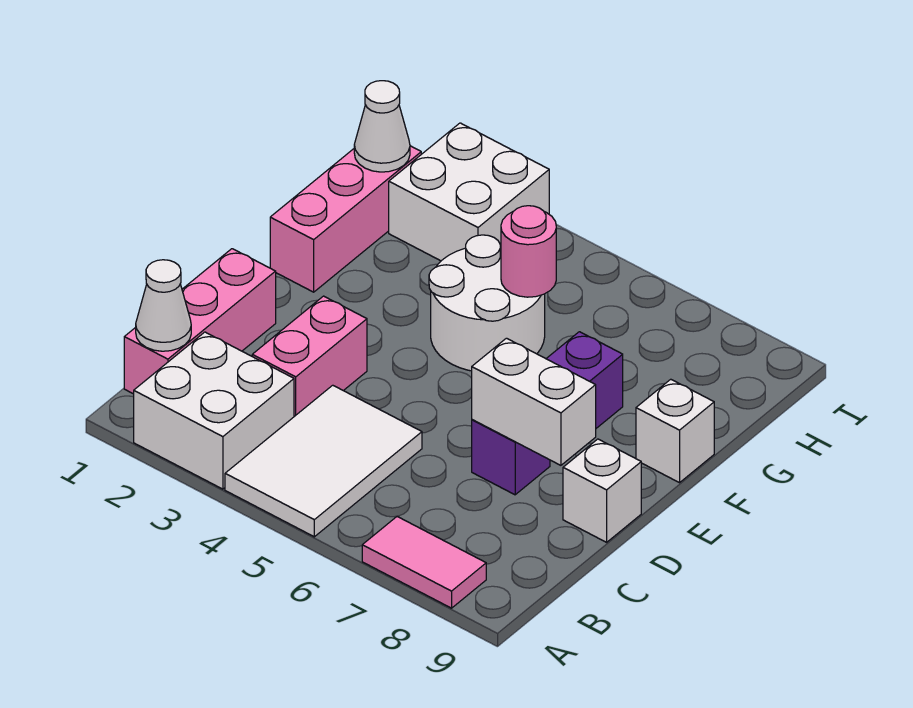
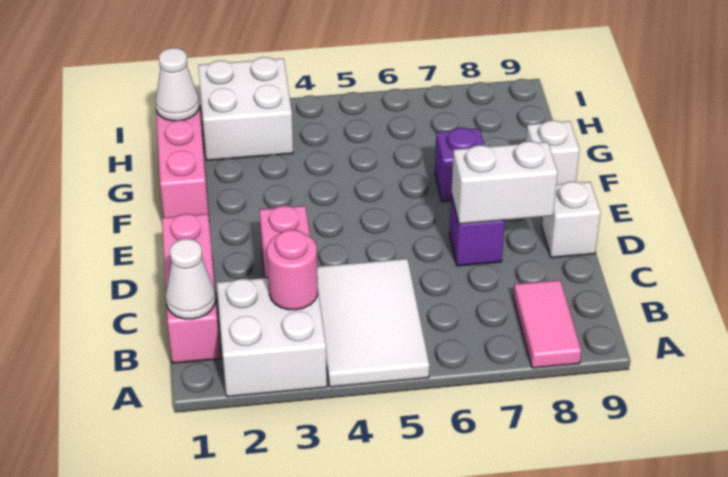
pink tile A7:A8 level 1 -> pink tile A8:B8 level 1
white round brick F4:G5 level 1 -> none
pink round brick G5 level 2 -> pink round brick B3 level 2

